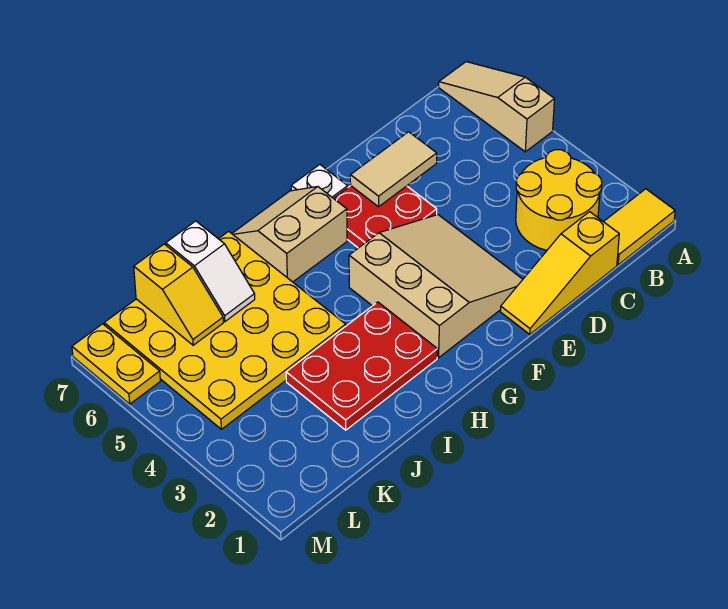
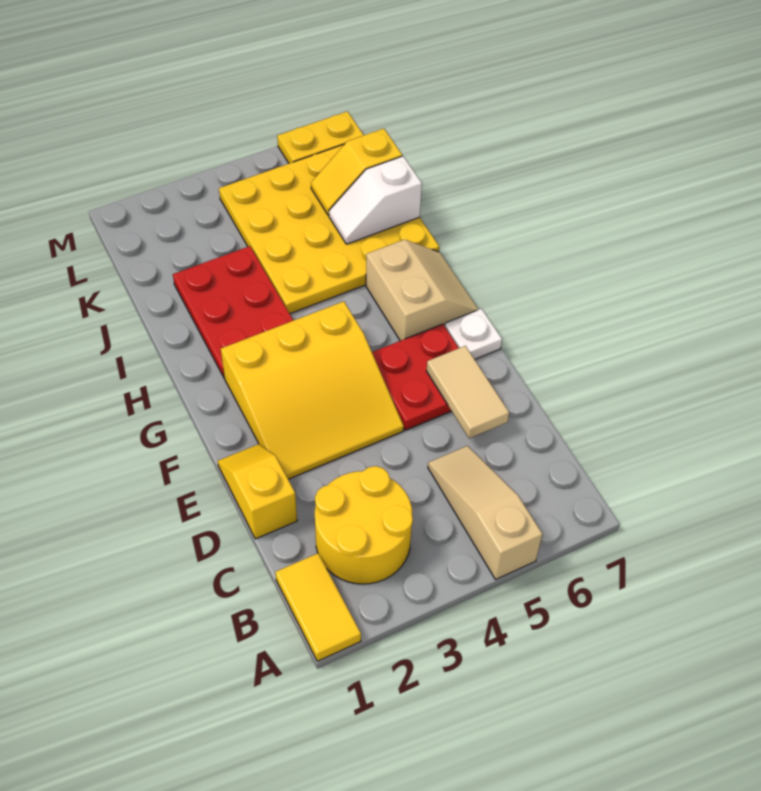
tan slope A5:A7 level 1 top 5 -> tan slope A5:C5 level 1 top A
yellow slope C1:E1 level 1 top C -> yellow slope D1:E1 level 1 top D
tan slope E2:G4 level 1 top G -> yellow slope E2:G4 level 1 top G

